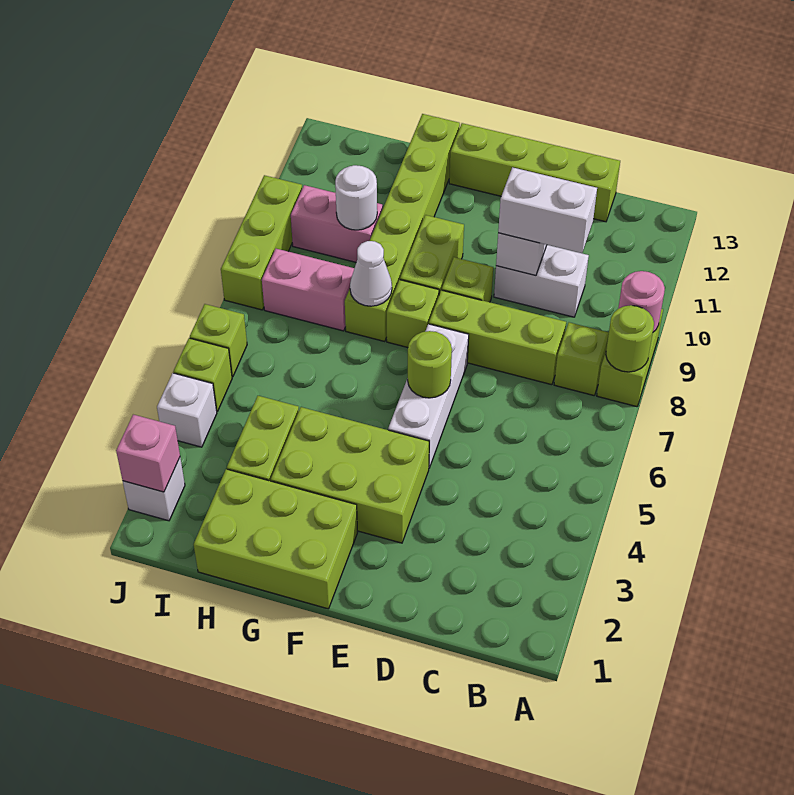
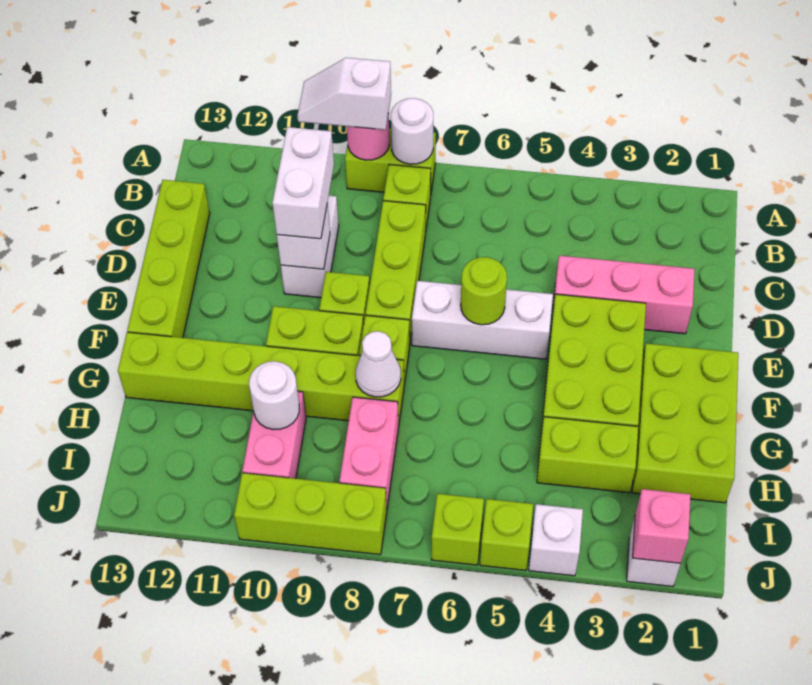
lime round brick A8 level 2 -> white round brick A8 level 2
none -> white slope A9:A10 level 3 top 9
none -> pink brick D2:D4 level 1

